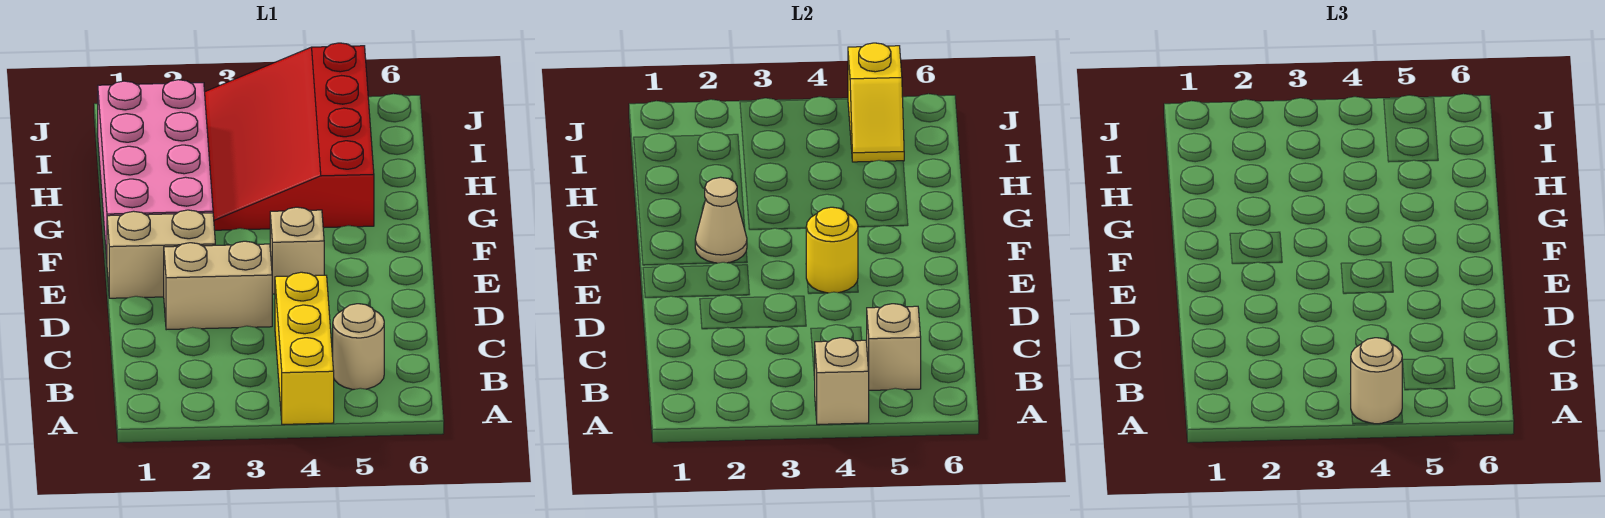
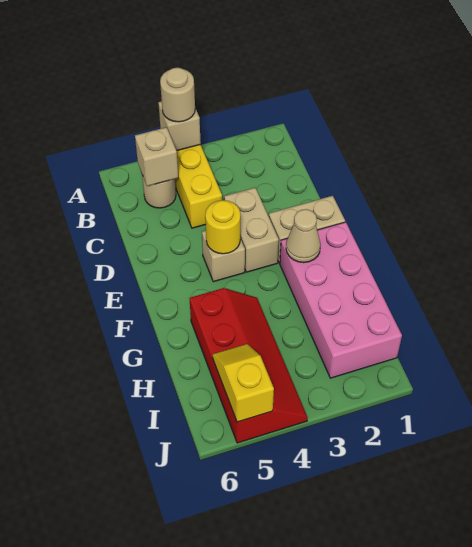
tan brick D2:D3 level 1 -> tan brick D3:E3 level 1
red slope G3:J5 level 1 top 5 -> red slope G4:J5 level 1 top 5

